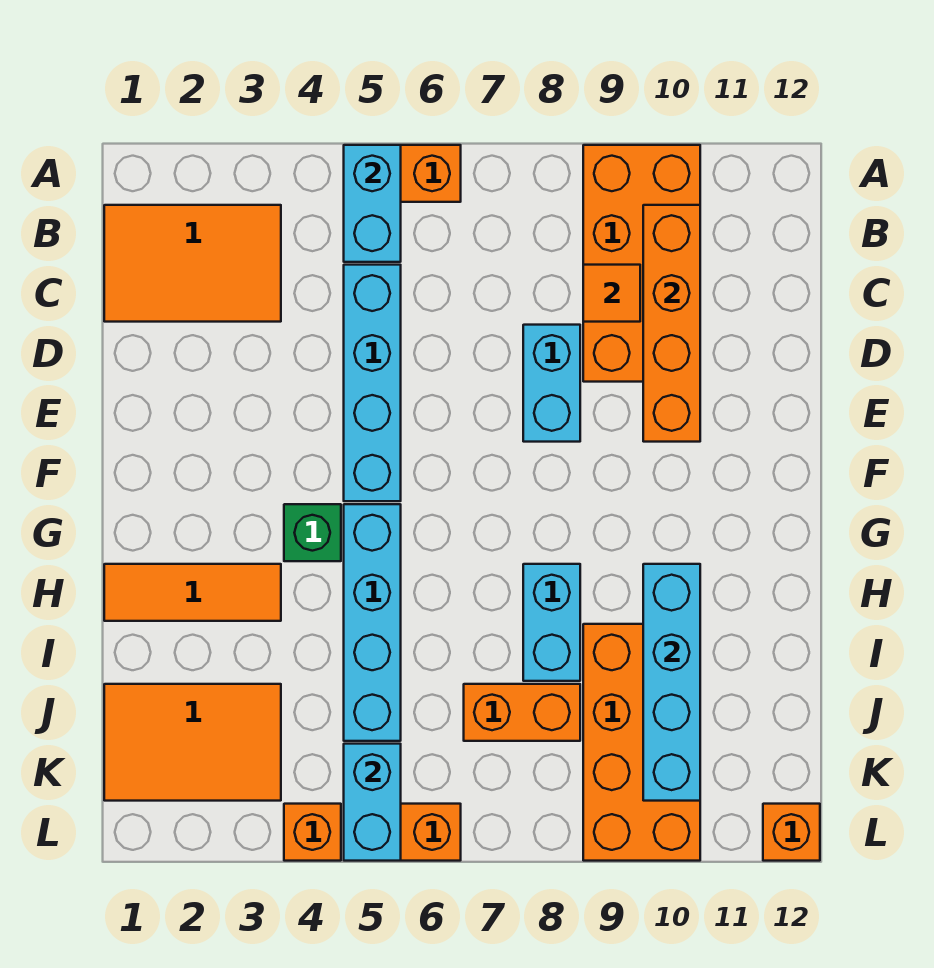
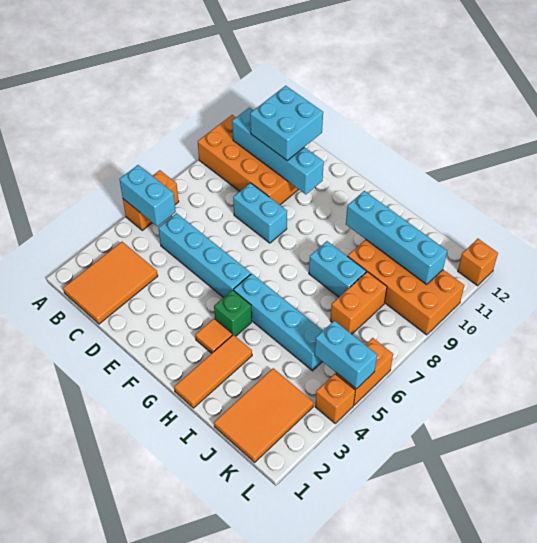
orange brick B10:E10 level 2 -> cyan brick B10:E10 level 2
orange tile C9 level 2 -> orange tile G3 level 1
none -> cyan brick C10:D11 level 3

